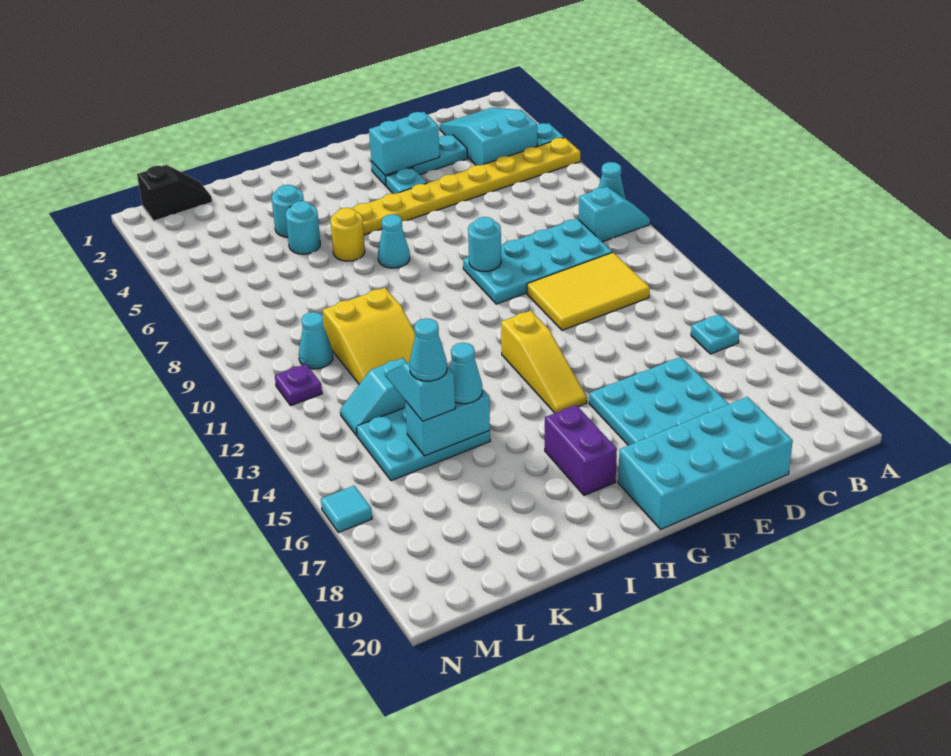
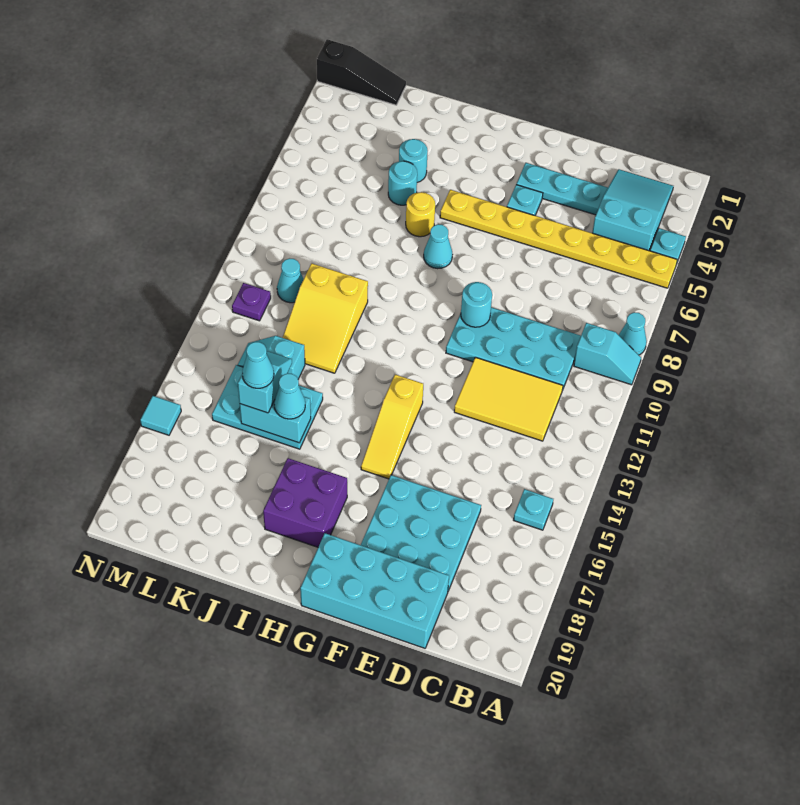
cyan brick E3:F3 level 2 -> none
purple brick H17:H18 level 1 -> purple brick H17:I18 level 1
black slope L1:M1 level 1 top M -> black slope L1:N1 level 1 top N

